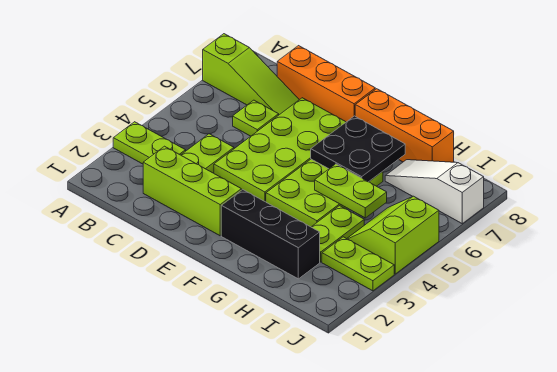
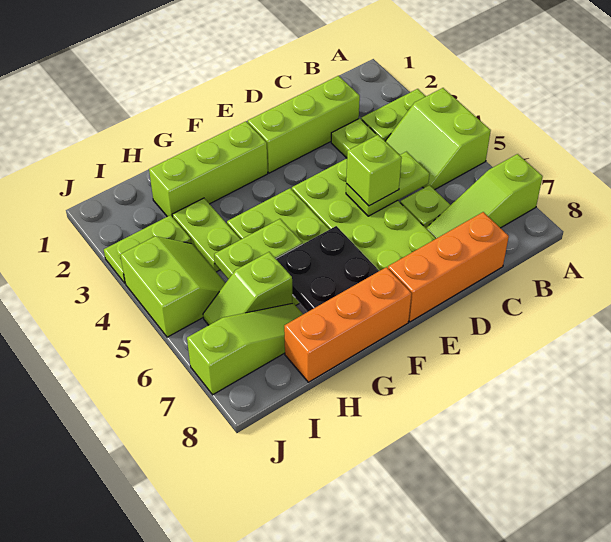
none -> lime slope A4:B5 level 1 top A
none -> lime plate C5:D5 level 2
none -> lime brick D5 level 3
black brick F2:H2 level 1 -> lime brick F2:H2 level 1
none -> lime slope H6:I6 level 1 top H
white slope H7:J7 level 1 top J -> lime slope H7:J7 level 1 top J

